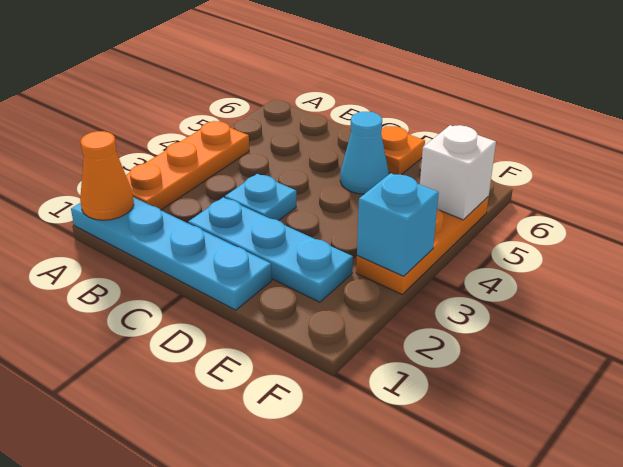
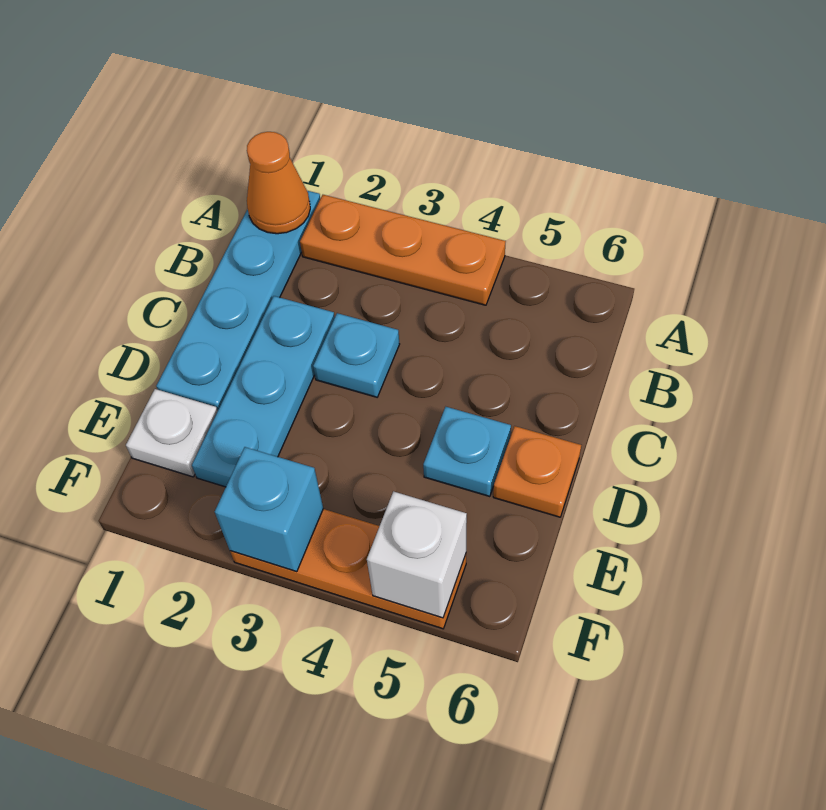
cyan cone D5 level 1 -> cyan plate D5 level 1
none -> white plate E1 level 1

